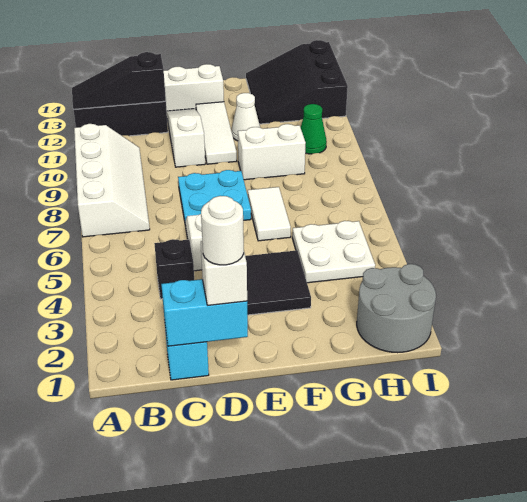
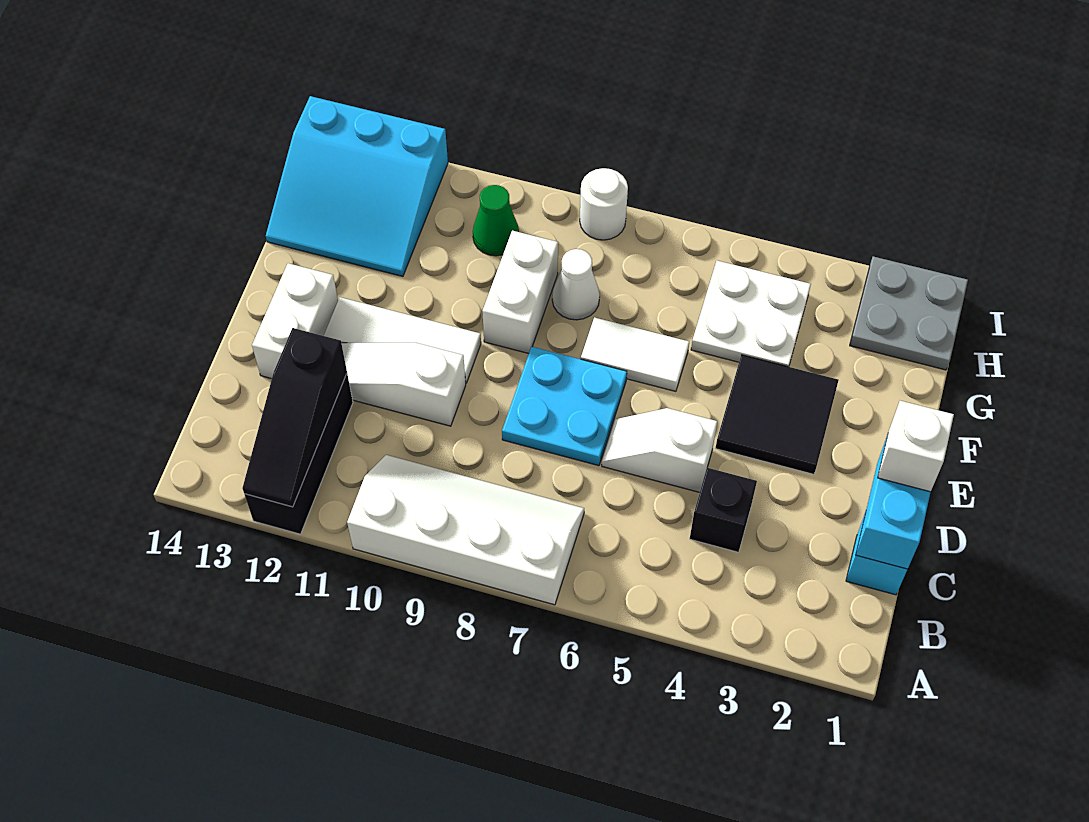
white round brick D1 level 4 -> white round brick I8 level 1
white cone F11 level 1 -> white cone G8 level 1
black slope G12:I14 level 1 top I -> cyan slope G12:I14 level 1 top I
grey round brick H1:I2 level 1 -> grey plate H1:I2 level 1

